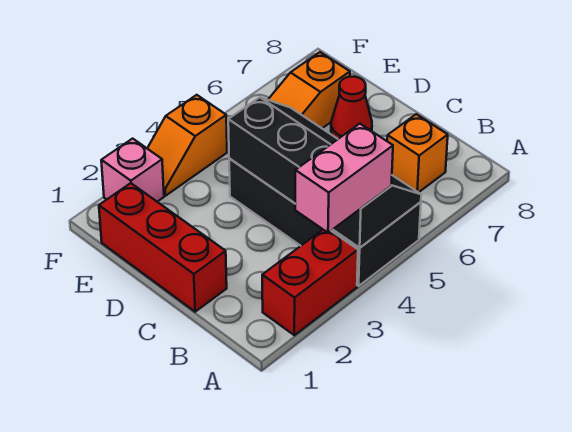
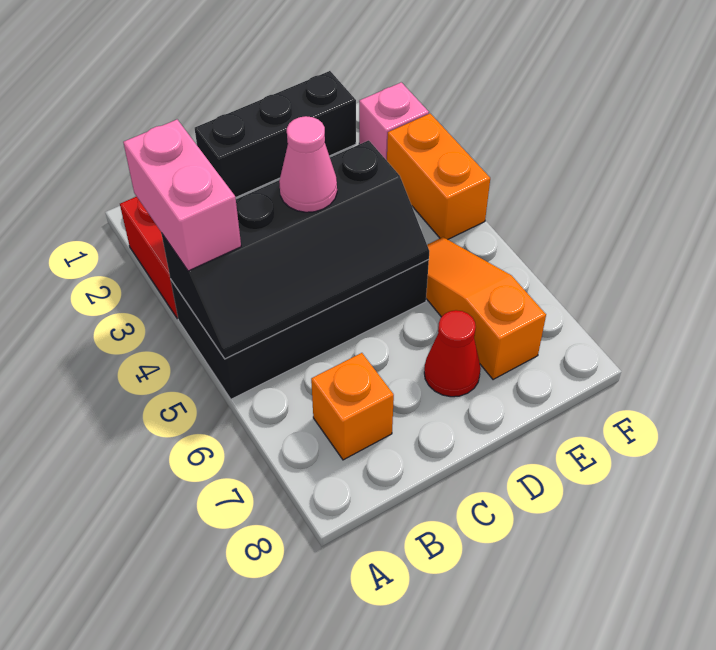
red brick C1:E1 level 1 -> black brick C1:E1 level 1
none -> pink cone C4 level 3
orange slope F3:F4 level 1 top 4 -> orange brick F3:F4 level 1

